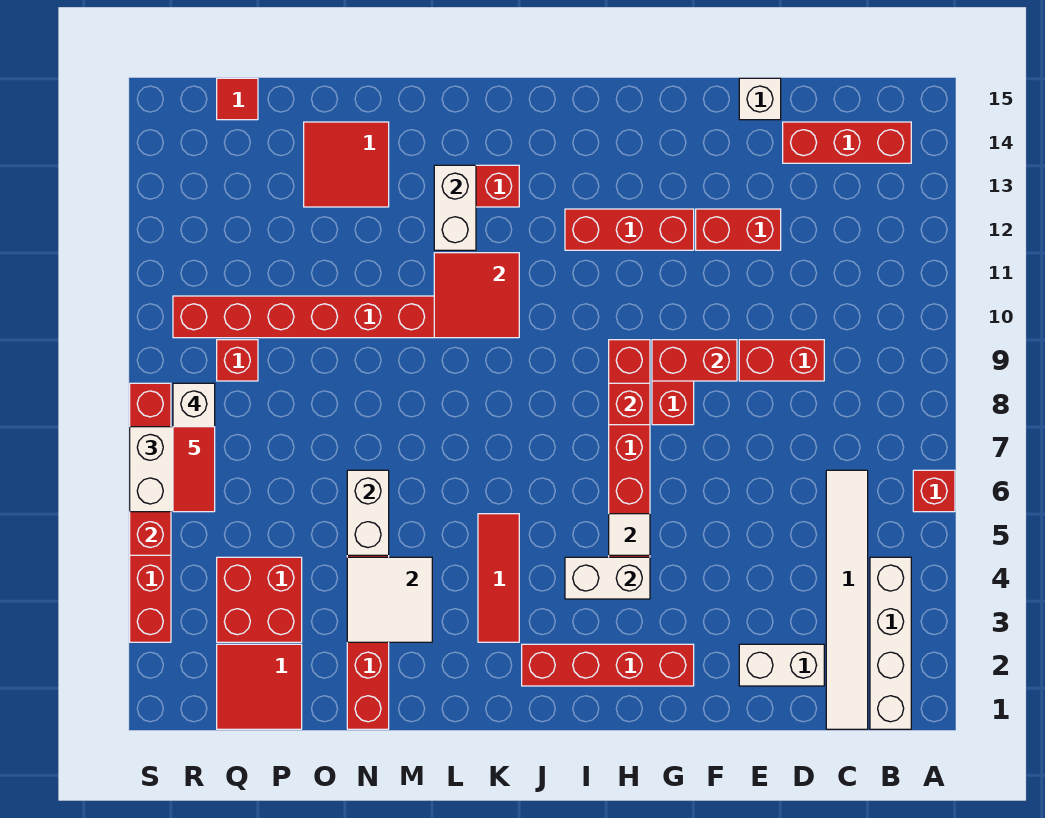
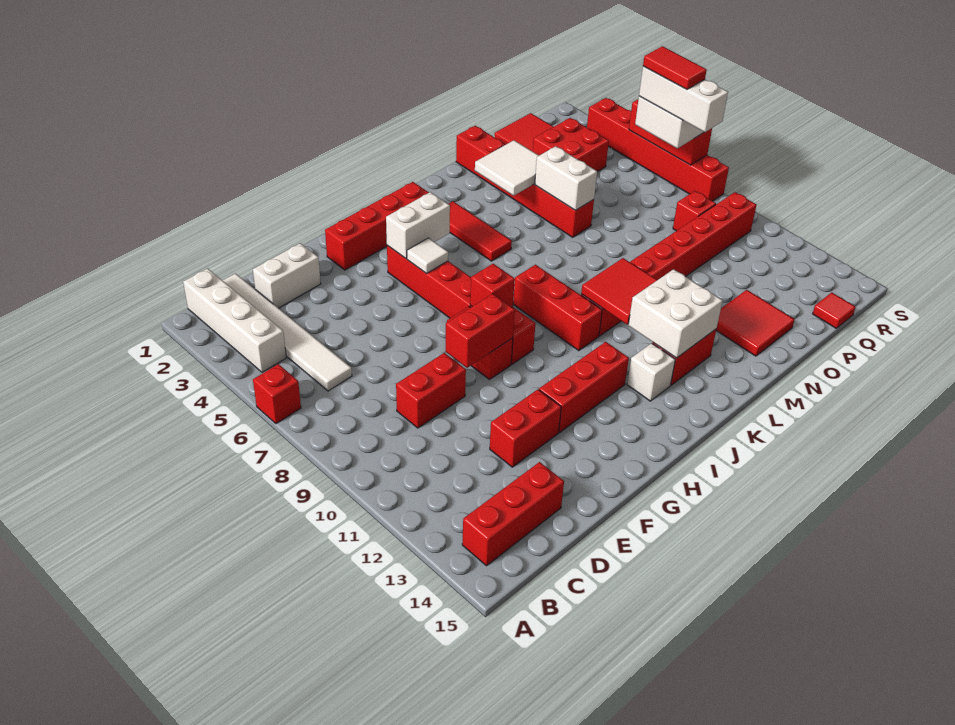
white brick E15 level 1 -> white brick J13 level 1
none -> red brick J8:J10 level 1
white brick L12:L13 level 2 -> white brick K12:L13 level 2

